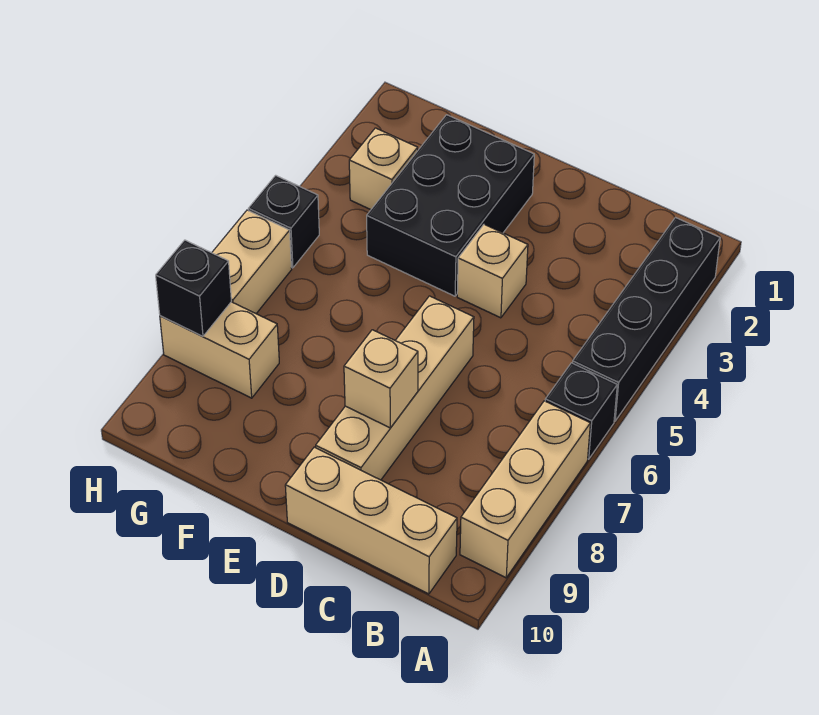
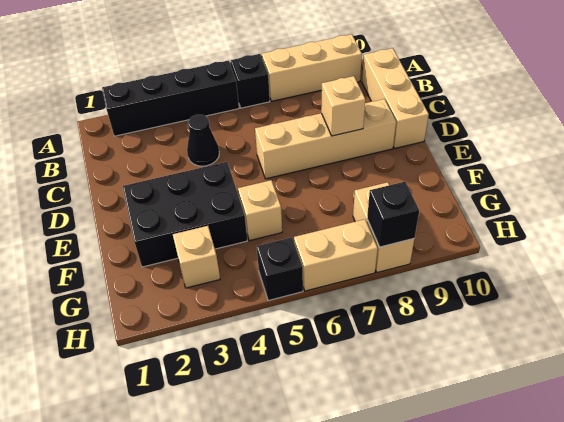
none -> black cone C4 level 1
tan brick D4 level 1 -> tan brick F5 level 1

